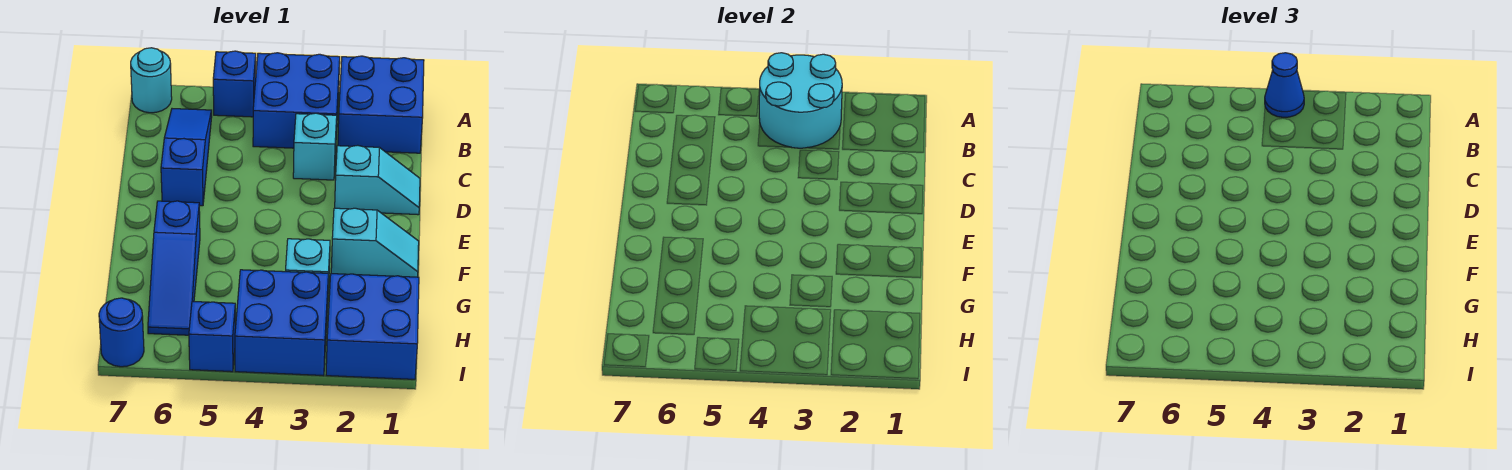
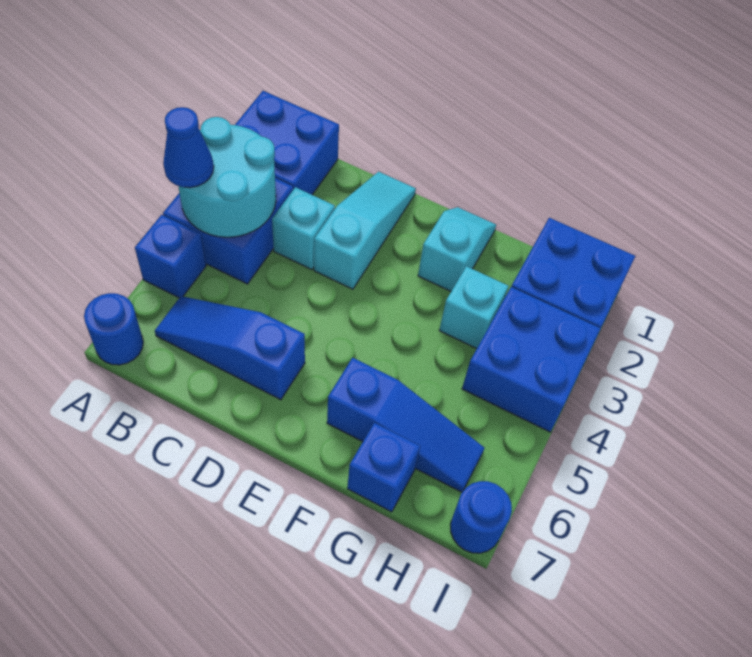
cyan round brick A7 level 1 -> blue round brick A7 level 1
cyan slope D1:D2 level 1 top 2 -> cyan slope D1:D3 level 1 top 3
blue brick I5 level 1 -> blue brick G7 level 1

